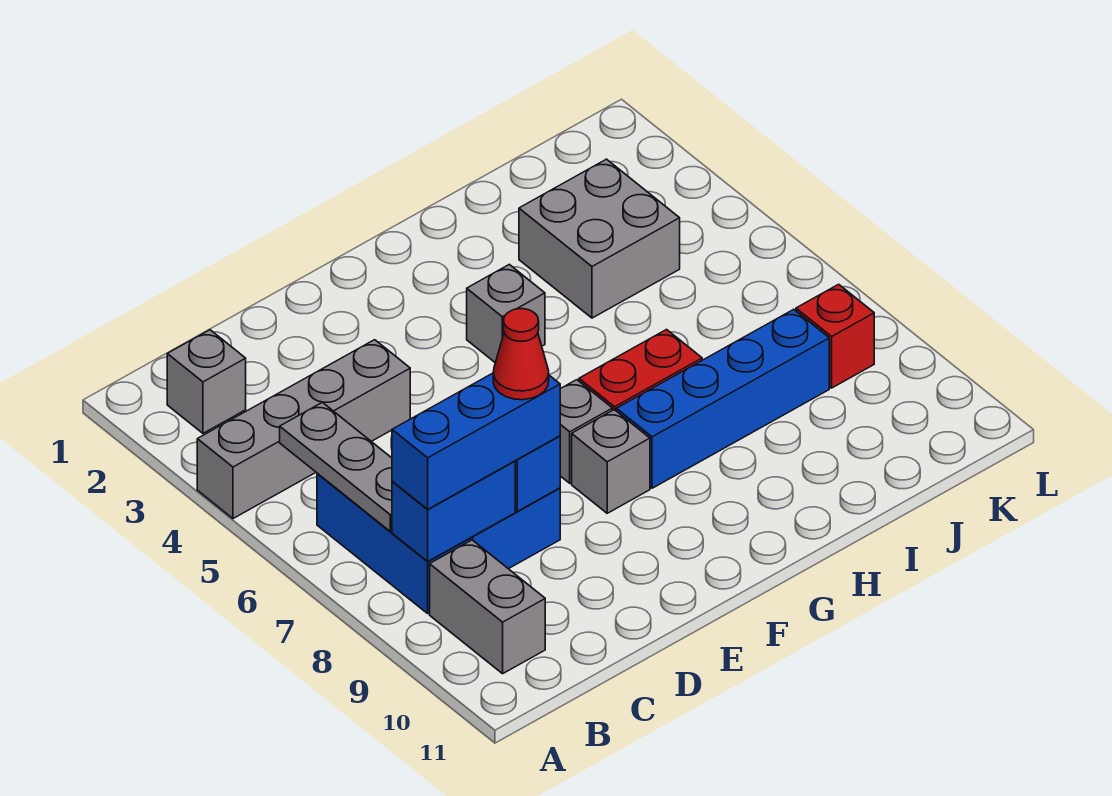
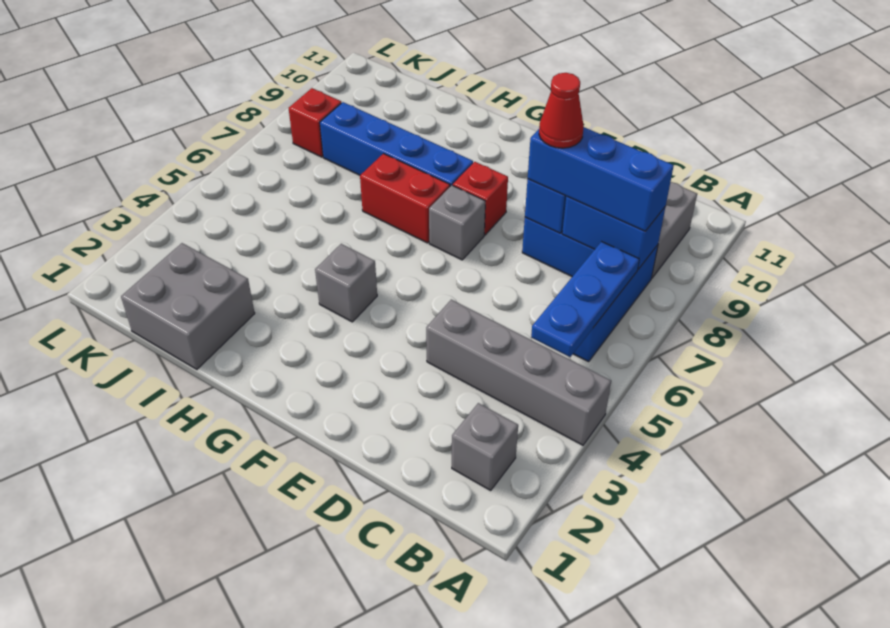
grey plate B5:B7 level 2 -> blue plate B5:B7 level 2
grey brick F8 level 1 -> red brick F8 level 1
grey brick I3:J4 level 1 -> grey brick I1:J2 level 1

